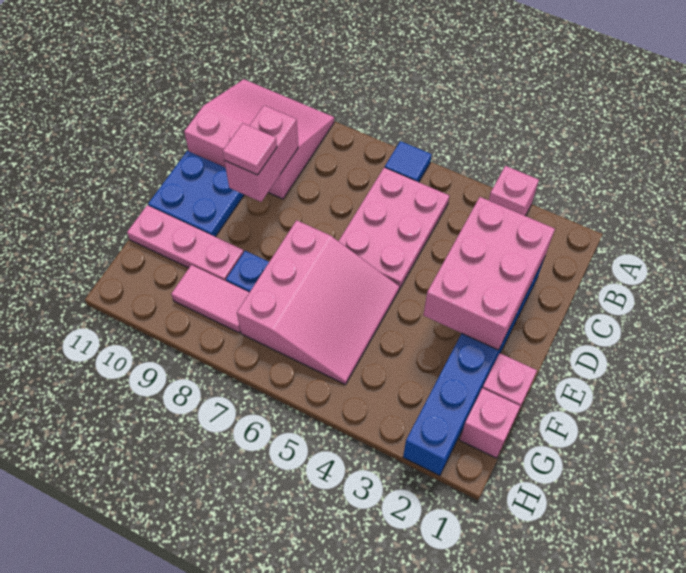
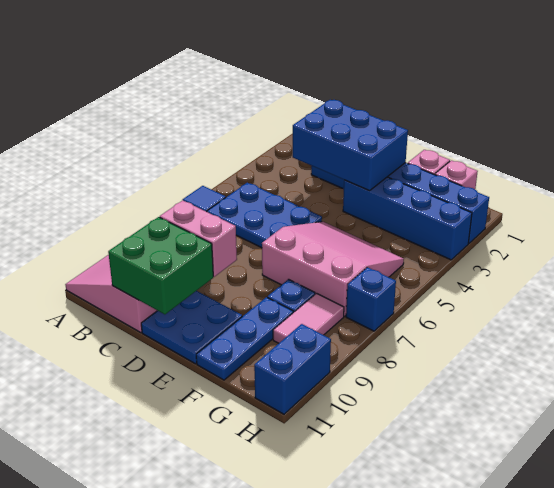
pink brick A3 level 1 -> none
pink plate B5:D6 level 1 -> blue plate B5:D6 level 1
pink brick C2:E3 level 2 -> blue brick C2:E3 level 2
none -> green brick C10:D11 level 2
pink tile D9 level 3 -> none
none -> blue brick E3:H3 level 1
pink plate F9:F11 level 1 -> blue plate F9:F11 level 1
none -> blue brick H7 level 1
none -> blue brick H10:H11 level 1

